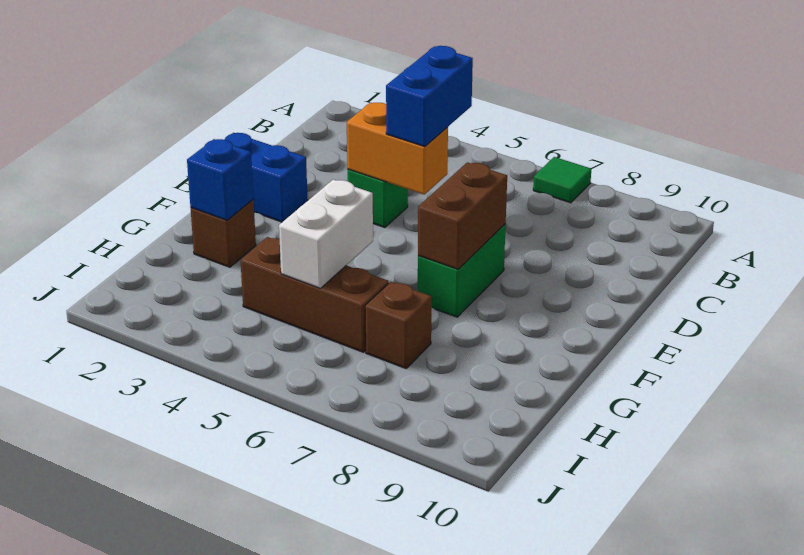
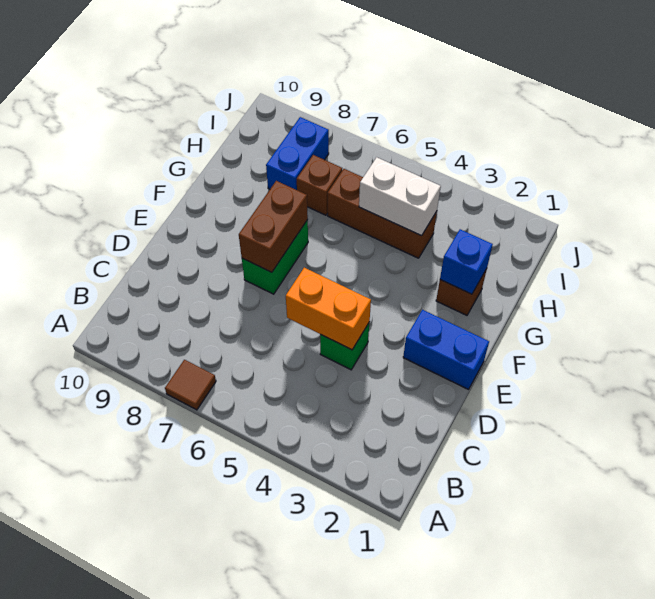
green tile A7 level 1 -> brown tile A7 level 1
blue brick C5:D5 level 3 -> blue brick H8:I8 level 1
white brick G5:H5 level 2 -> white brick H4:H5 level 2

